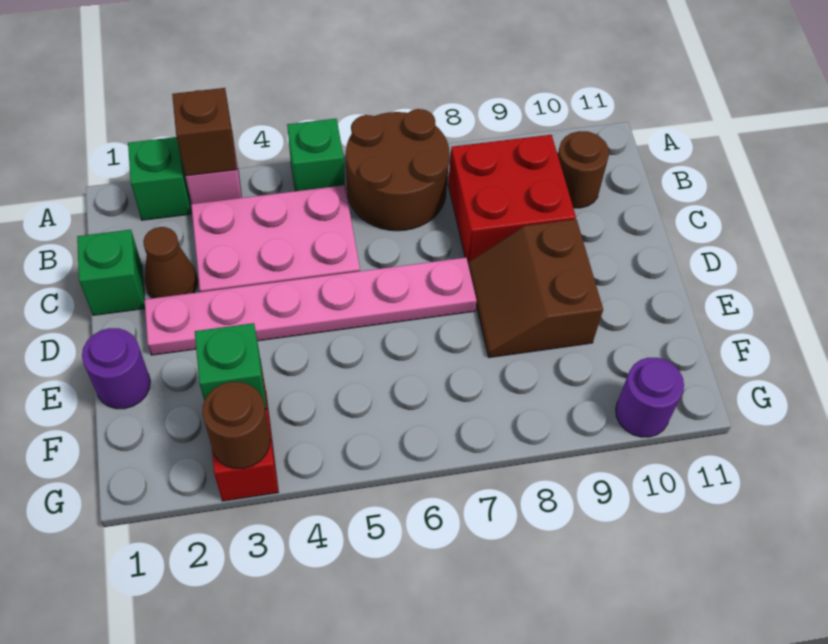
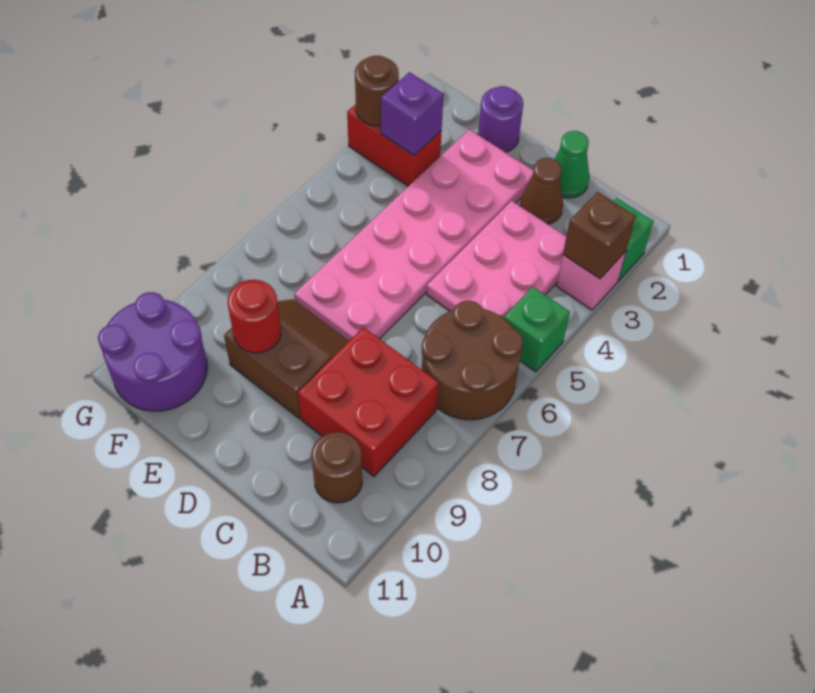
green brick C1 level 1 -> green cone C1 level 1
pink plate D2:D7 level 1 -> pink plate D2:E7 level 1
none -> red round brick E9 level 2
green brick F3 level 2 -> purple brick F3 level 2
purple round brick G10 level 1 -> purple round brick F10:G11 level 1

